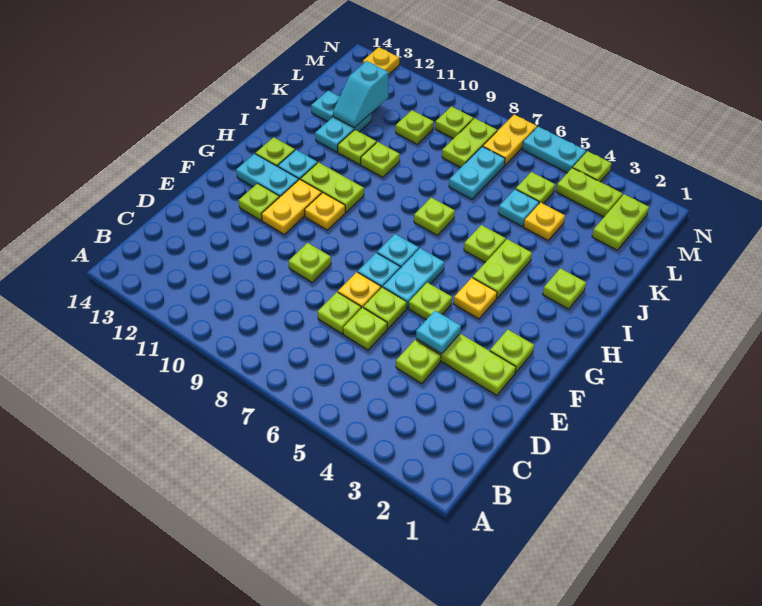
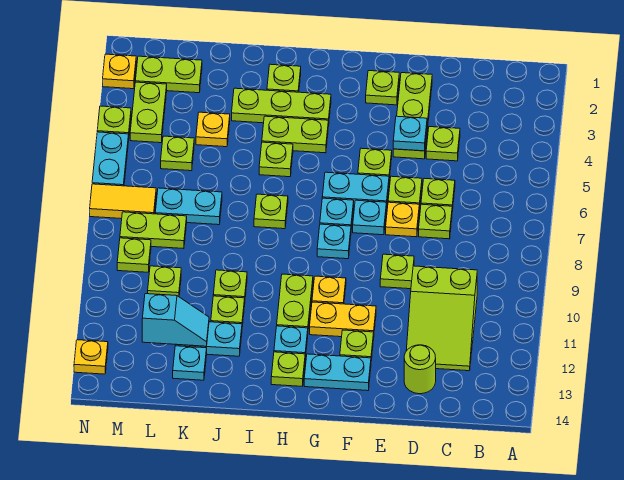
none -> lime slope C10:D12 level 1 top 10
none -> lime round brick D13 level 1
yellow plate G4 level 1 -> yellow plate N2 level 1
cyan plate G12:G13 level 1 -> cyan plate F13:G13 level 1
none -> lime plate H3:J3 level 1
cyan plate K5 level 1 -> cyan plate G8 level 1
yellow plate M7:N7 level 1 -> yellow tile M7:N7 level 1

